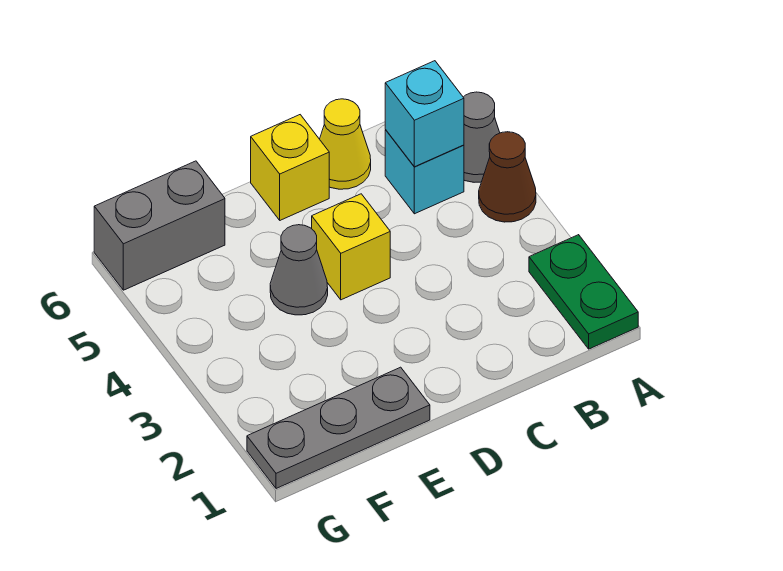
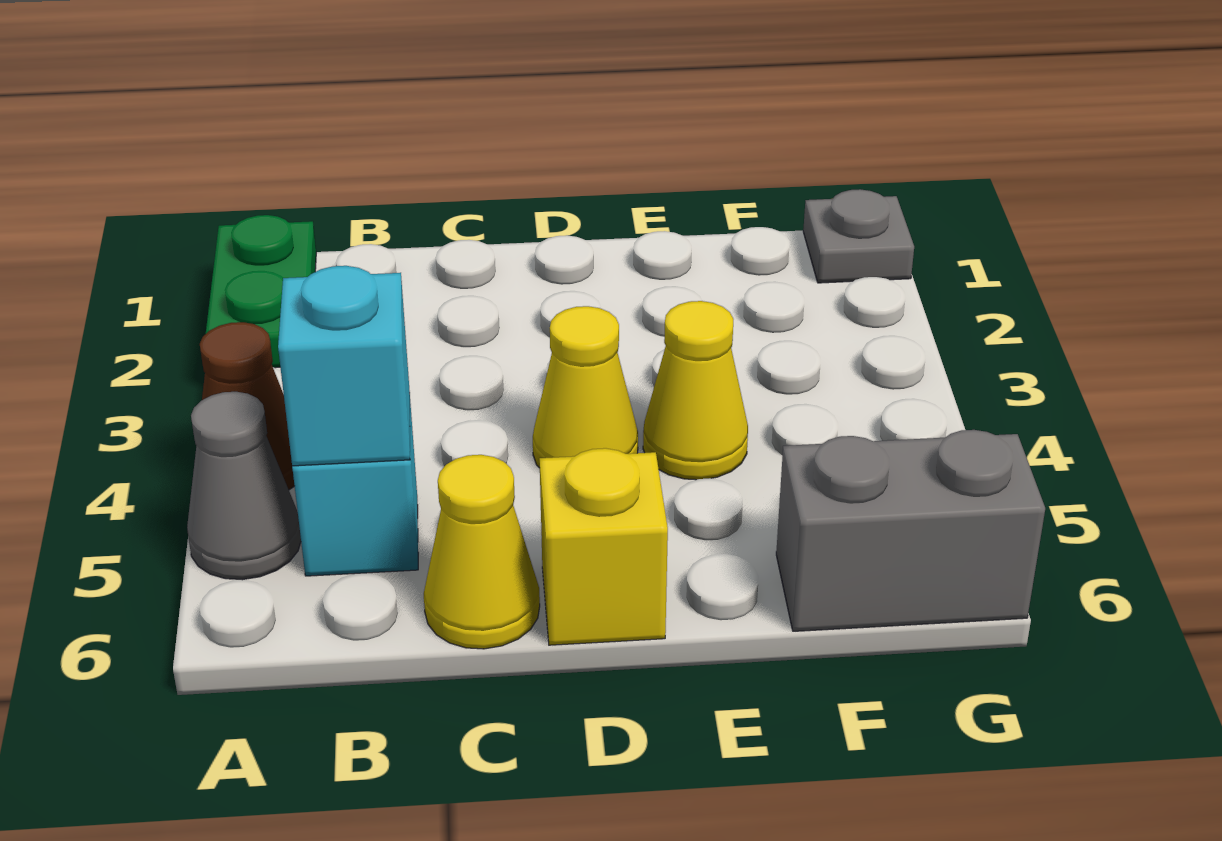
yellow brick D4 level 1 -> yellow cone D4 level 1
grey plate E1:G1 level 1 -> grey plate G1 level 1
grey cone E4 level 1 -> yellow cone E4 level 1

